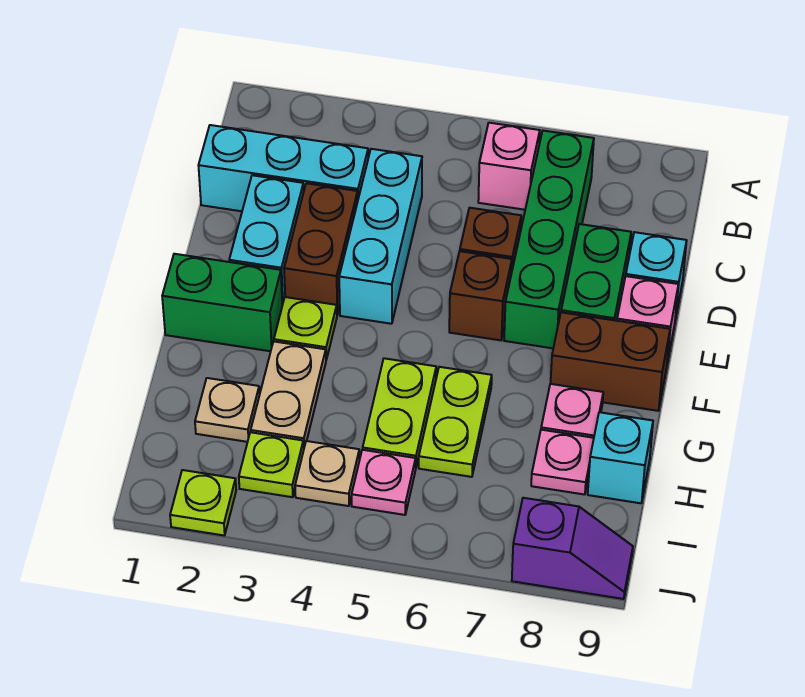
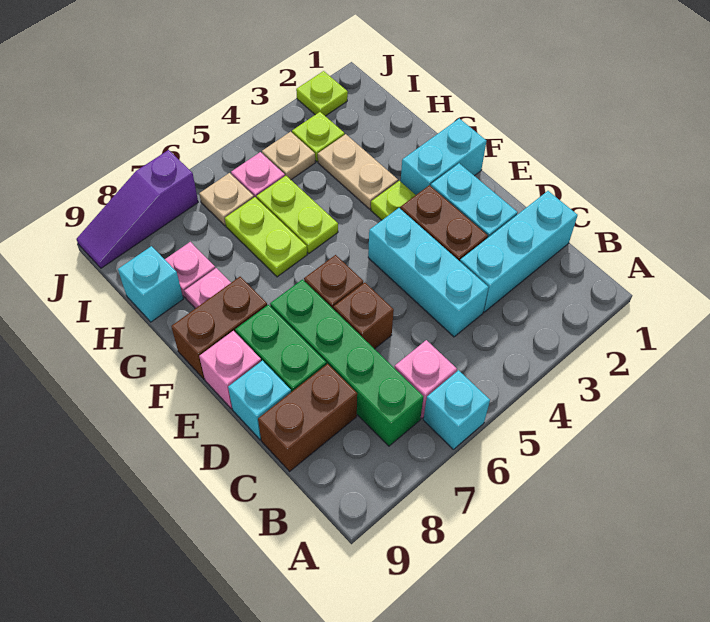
none -> cyan brick A6 level 1
none -> brown brick C8:C9 level 1
green brick F1:F2 level 1 -> cyan brick F1:F2 level 1
tan plate H2 level 1 -> tan plate I6 level 1
purple slope J8:J9 level 1 top 8 -> purple slope J7:J9 level 1 top 7

